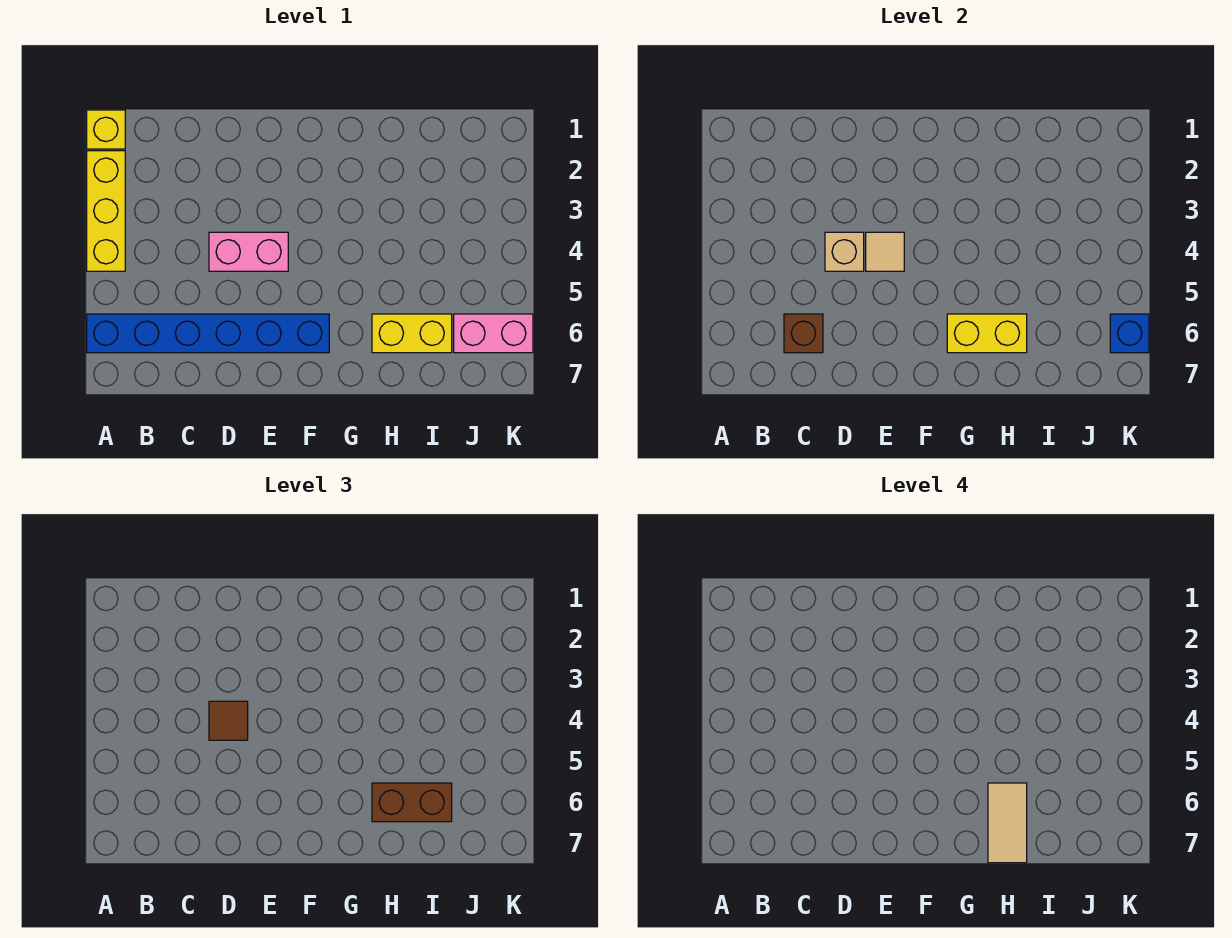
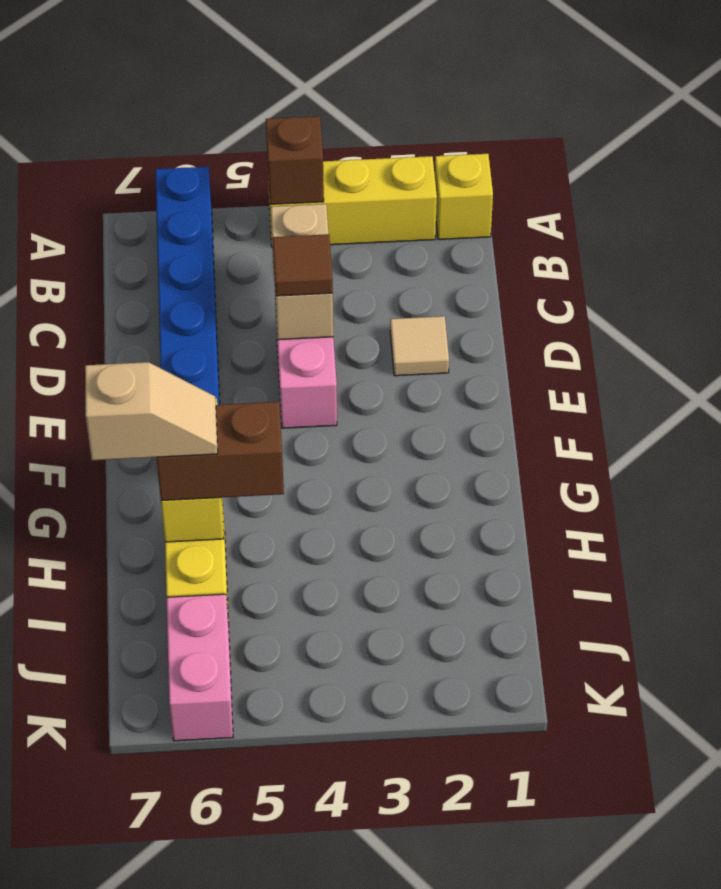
brown brick C6 level 2 -> brown brick A4 level 2
tan brick D4 level 2 -> tan brick C4:D4 level 2
tan tile E4 level 2 -> tan tile D2 level 1
brown brick H6:I6 level 3 -> brown brick H5:H6 level 3
tan tile H6:H7 level 4 -> tan slope H6:H7 level 4 top 7
blue brick K6 level 2 -> none

